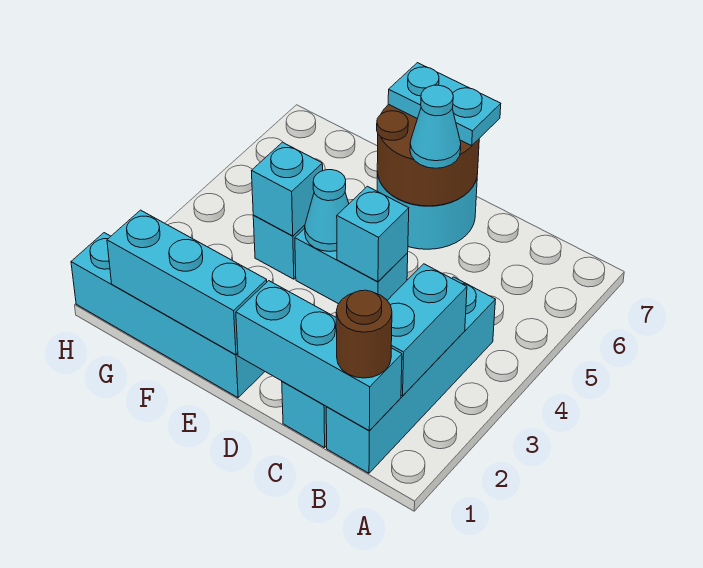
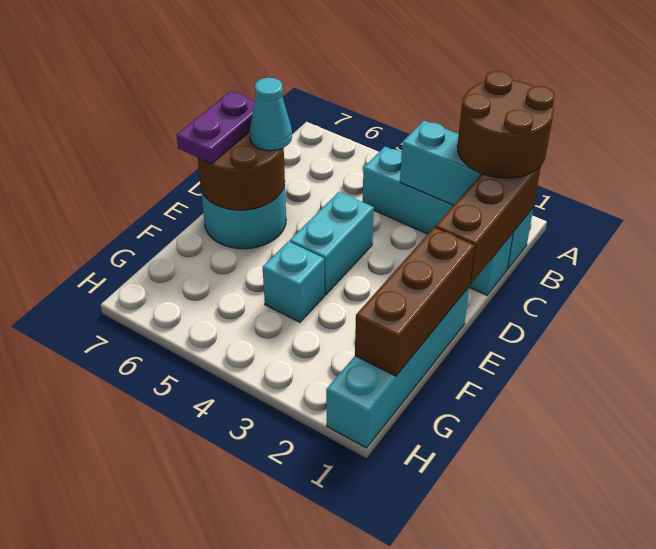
cyan brick B1:D1 level 2 -> brown brick B1:D1 level 2
brown round brick B1 level 3 -> brown round brick A1:B2 level 3
cyan brick D4 level 2 -> none
cyan plate D7:E7 level 3 -> purple plate D7:E7 level 3
cyan brick E1:G1 level 2 -> brown brick E1:G1 level 2
cyan cone E4 level 2 -> none
cyan brick F4 level 2 -> none

